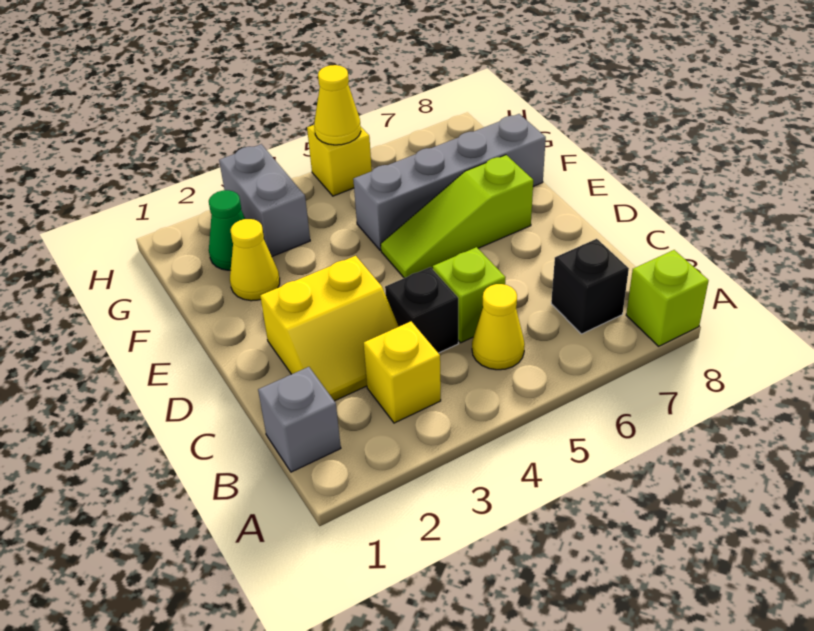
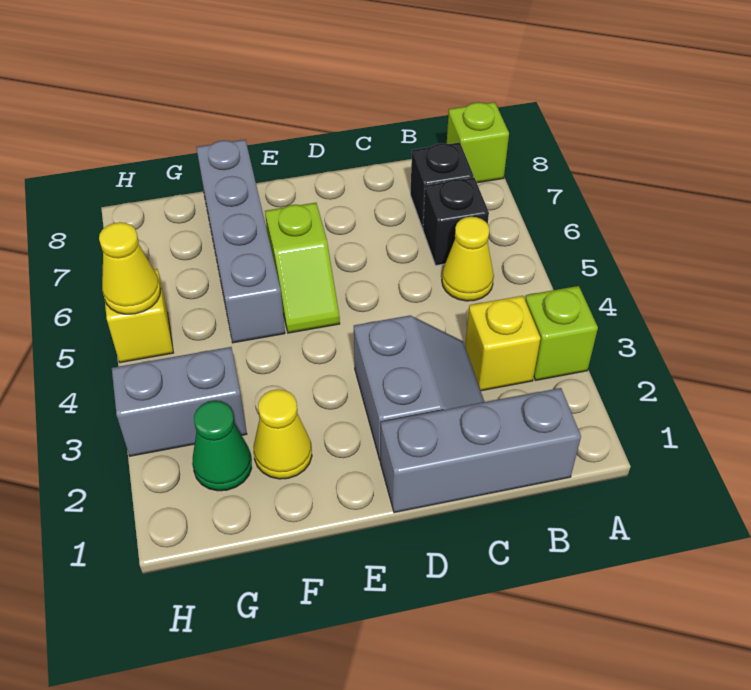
grey brick B1 level 1 -> grey brick B1:D1 level 1
yellow slope C2:D3 level 1 top D -> grey slope C2:D3 level 1 top D
black brick C4 level 1 -> black brick B6 level 1
lime brick C5 level 1 -> lime brick A3 level 1
lime slope E5:E7 level 1 top 7 -> lime slope E5:E6 level 1 top 6

